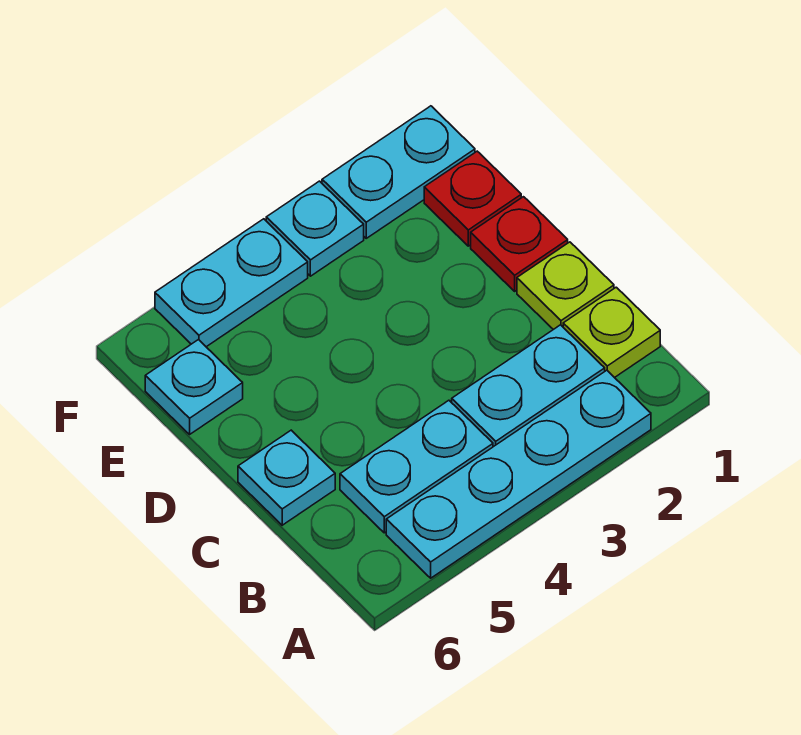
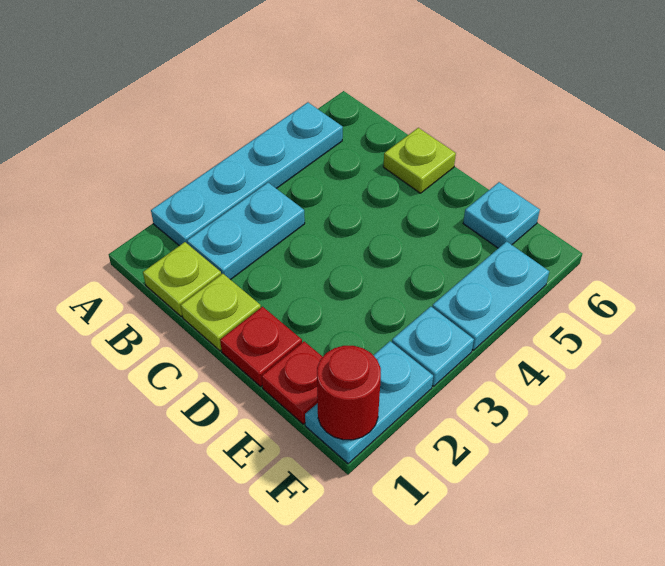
cyan plate B4:B5 level 1 -> none
cyan plate C6 level 1 -> lime plate C6 level 1
none -> red round brick F1 level 2

